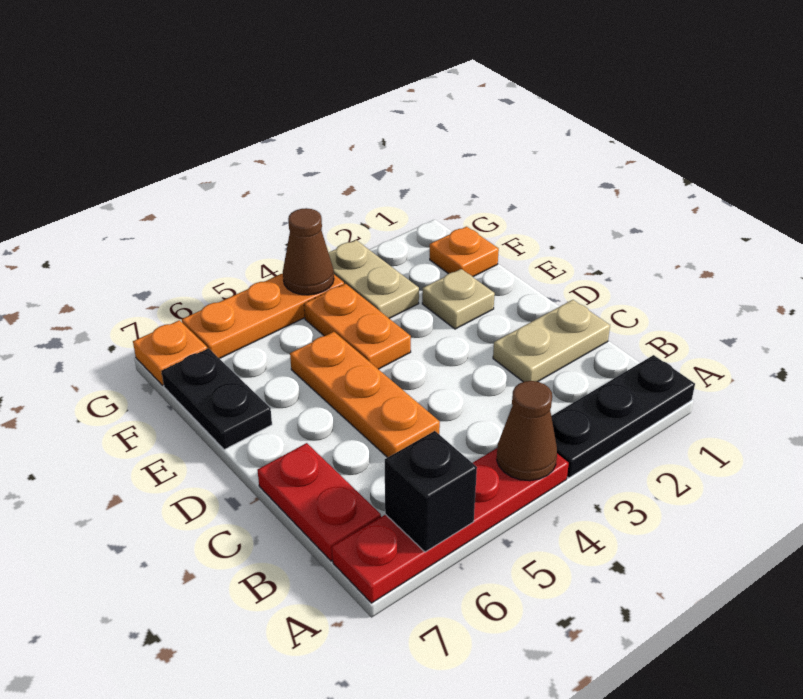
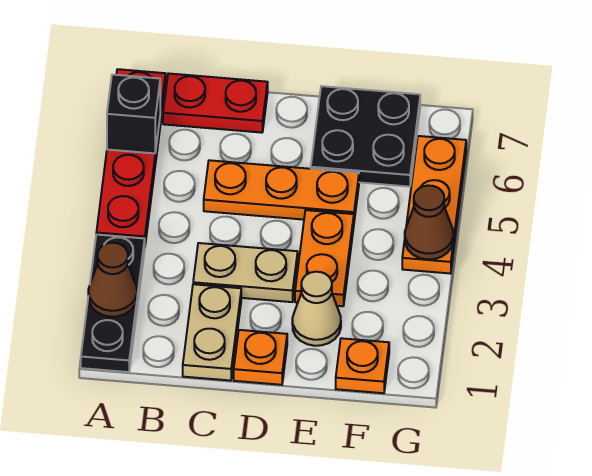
brown cone A4 level 2 -> brown cone A2 level 2
tan plate E2 level 1 -> tan cone E2 level 1
orange plate E4:F4 level 1 -> orange plate E3:E4 level 1
black plate E7:F7 level 1 -> black plate E6:F7 level 1
tan plate F3:G3 level 1 -> tan plate C3:D3 level 1
orange plate G7 level 1 -> orange plate D1 level 1

